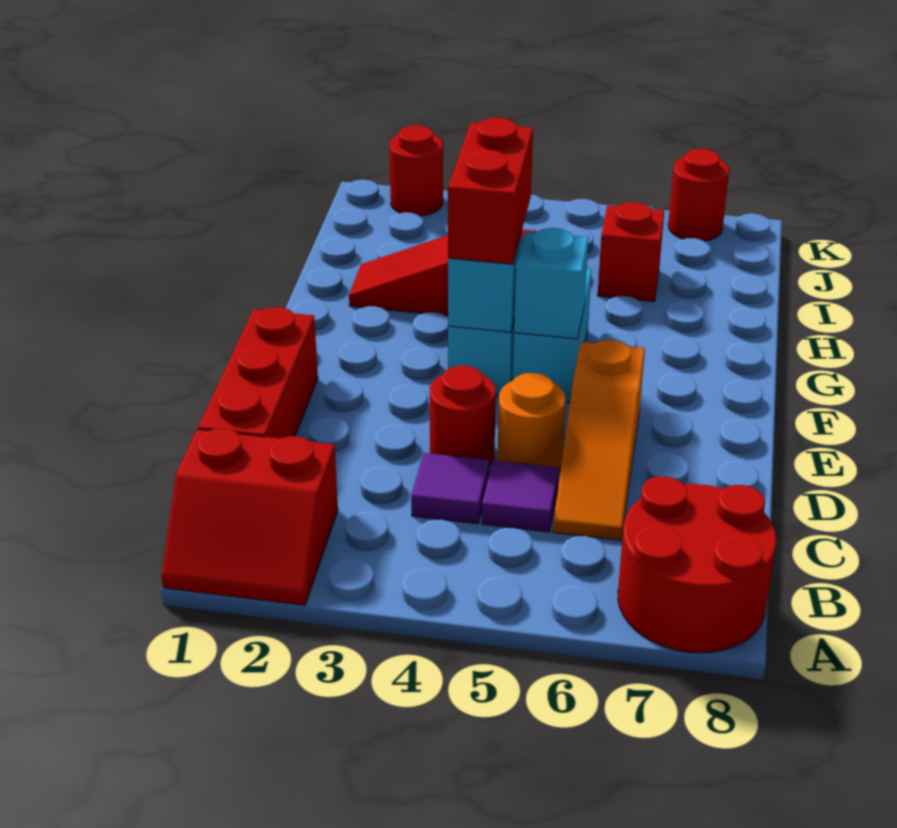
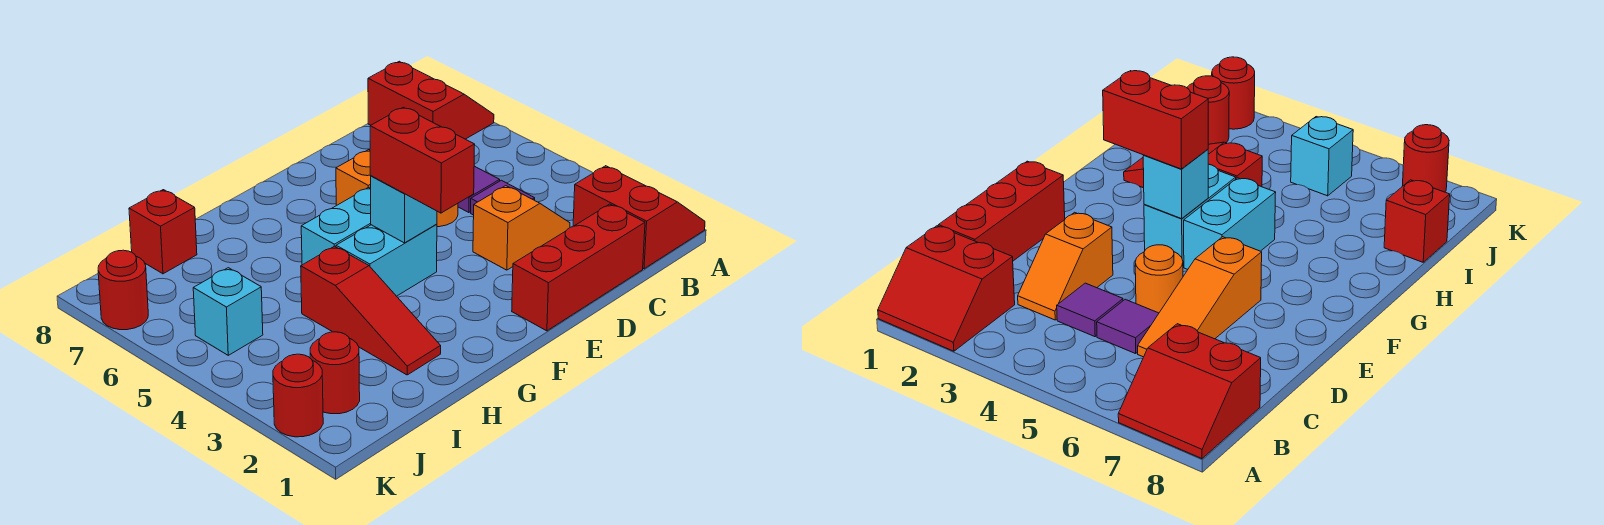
red round brick A7:B8 level 1 -> red slope A7:B8 level 1 top B
none -> orange slope C3:D3 level 1 top D
red round brick D4 level 1 -> red round brick J2 level 1
red brick F4:G4 level 3 -> red brick F3:F4 level 3
cyan brick F5 level 2 -> cyan brick J5 level 1
red brick I6 level 1 -> red brick I8 level 1

